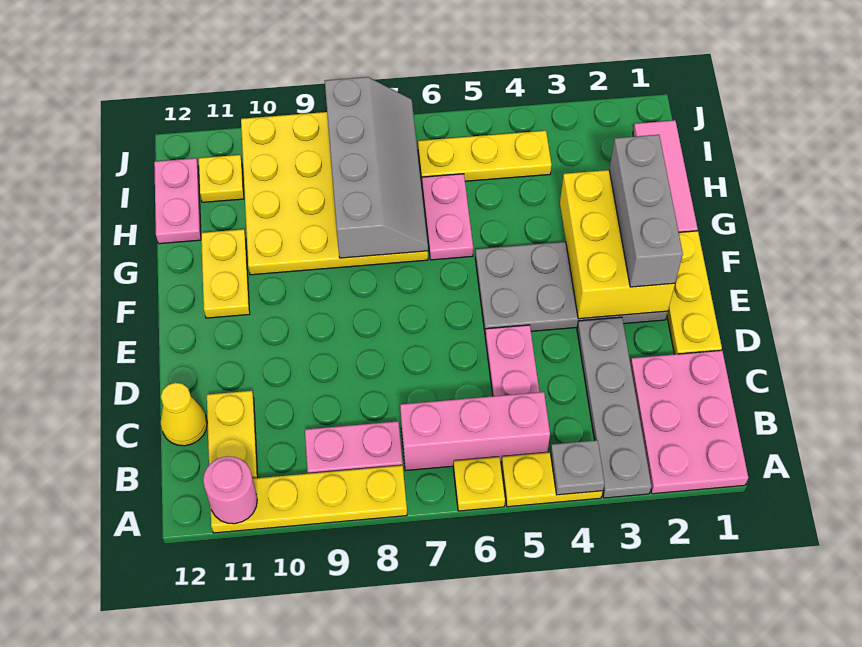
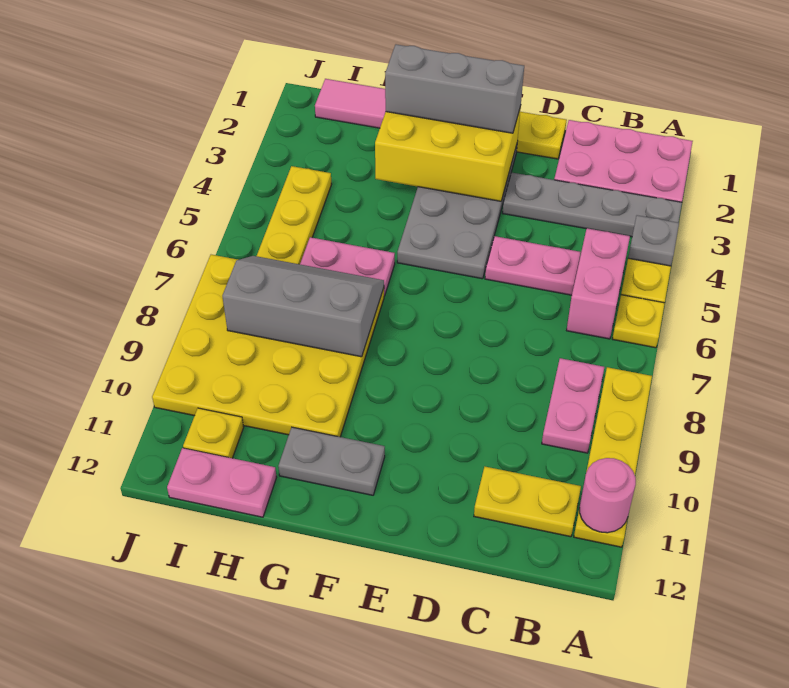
pink brick B5:B7 level 1 -> pink brick B5:B6 level 1
yellow cone C12 level 1 -> none
yellow plate F11:G11 level 1 -> grey plate F11:G11 level 1
grey slope G7:J8 level 2 top 8 -> grey slope G7:I8 level 2 top 8

